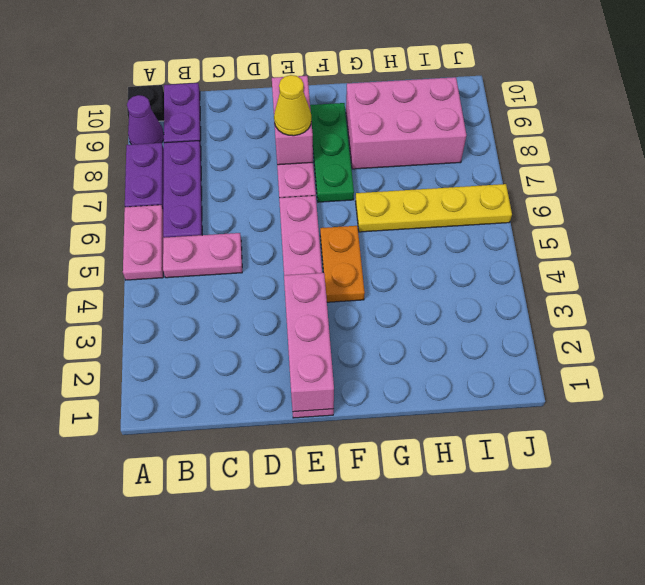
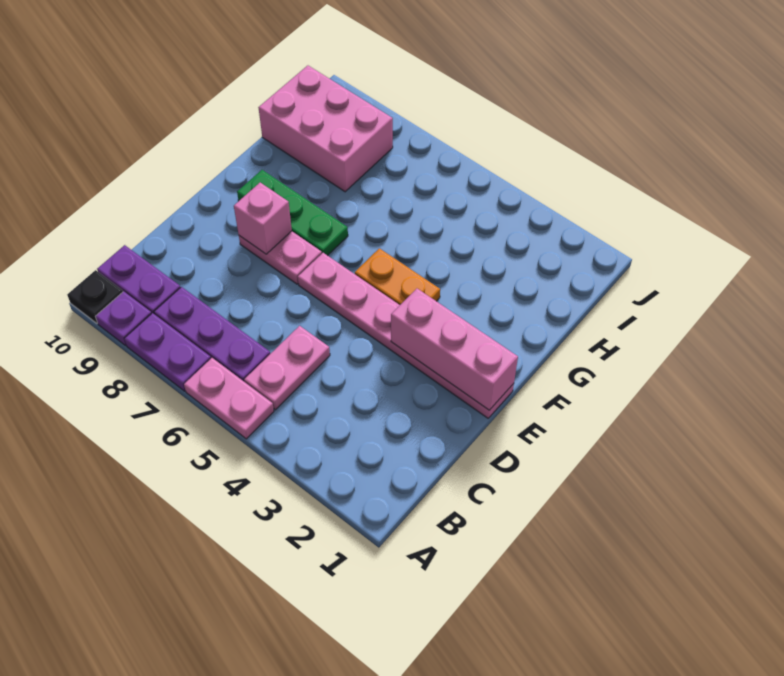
purple cone A9 level 1 -> purple plate A9 level 1
pink brick E8:E9 level 2 -> pink brick E8 level 2
yellow cone E8 level 3 -> none
yellow plate G6:J6 level 1 -> none
pink brick G8:I9 level 1 -> pink brick H8:I10 level 1

